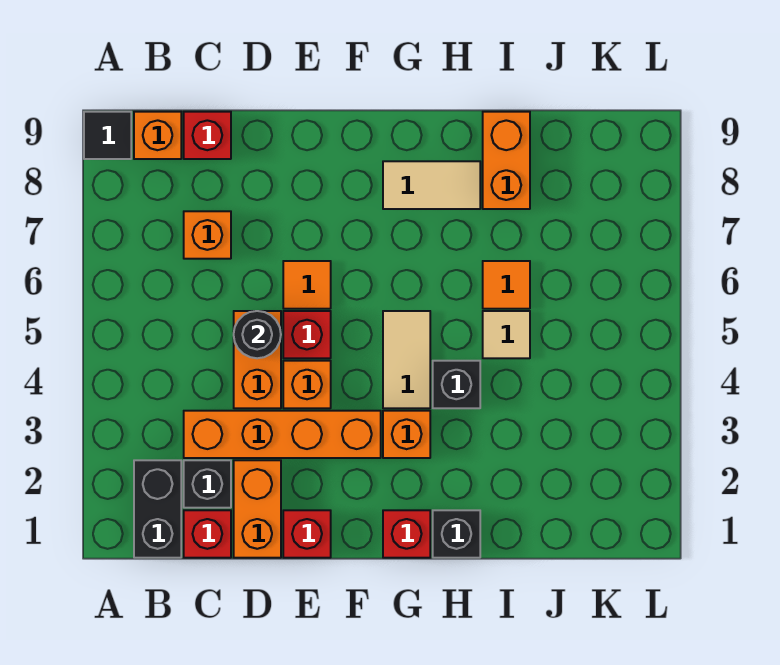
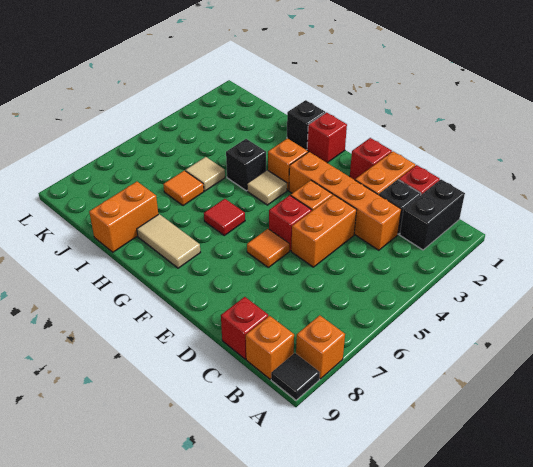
orange brick C7 level 1 -> orange brick A8 level 1
black round brick D5 level 2 -> none
tan tile G4:G5 level 1 -> tan tile G4 level 1
none -> red tile G6 level 1

